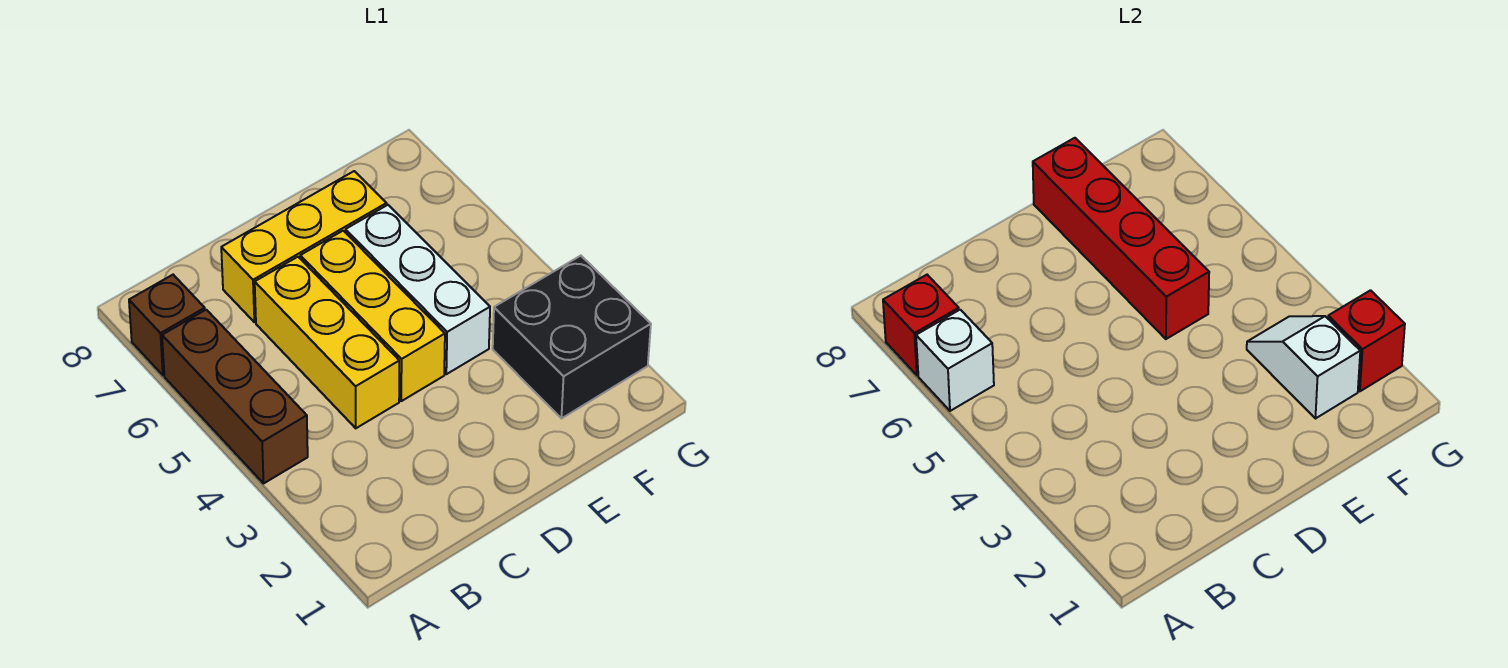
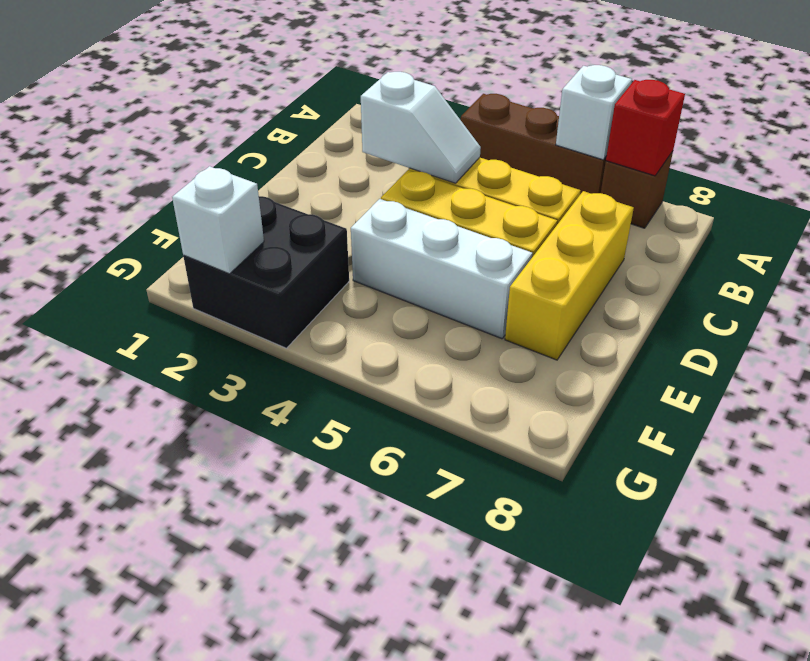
red brick E5:E8 level 2 -> none
white slope F2:F3 level 2 top 2 -> white slope C3:C4 level 2 top 3
red brick G2 level 2 -> white brick G2 level 2

